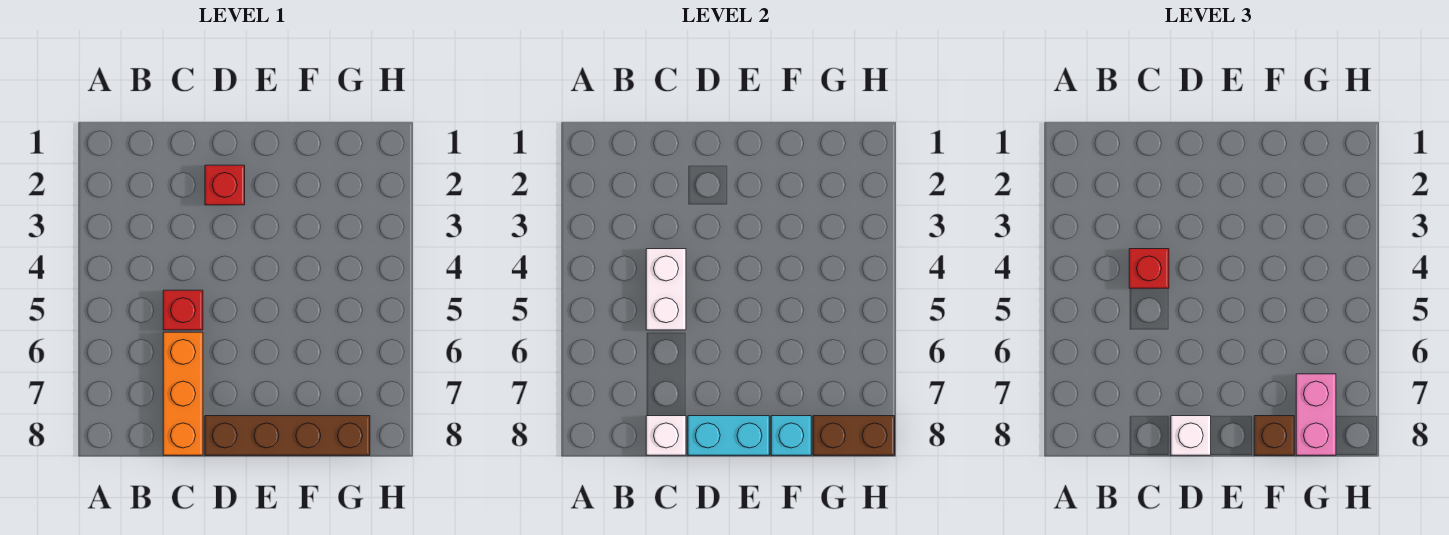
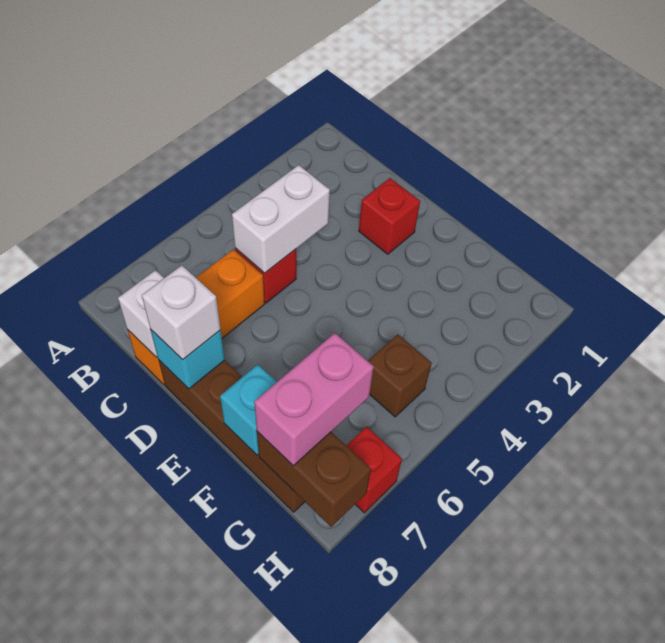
red brick C4 level 3 -> red brick H7 level 1
cyan brick D8:E8 level 2 -> cyan brick D8 level 2
brown brick F8 level 3 -> brown brick G5 level 1

